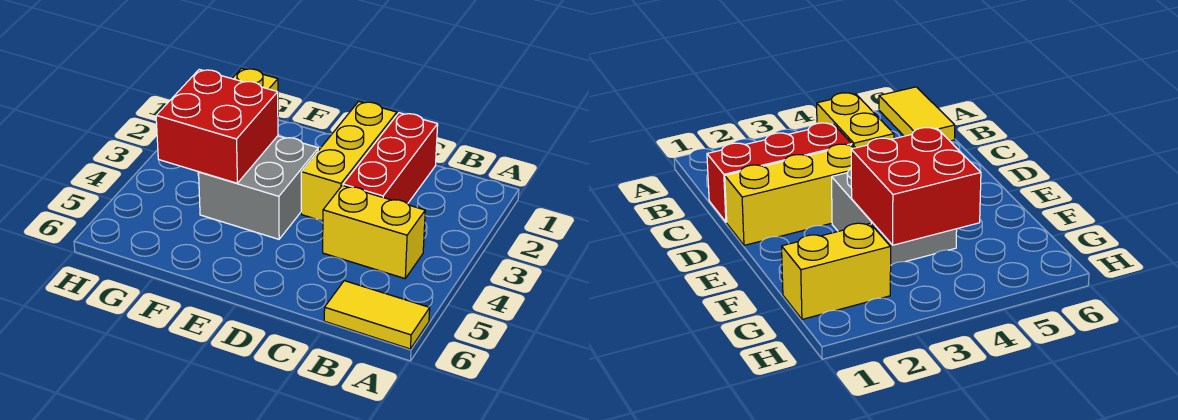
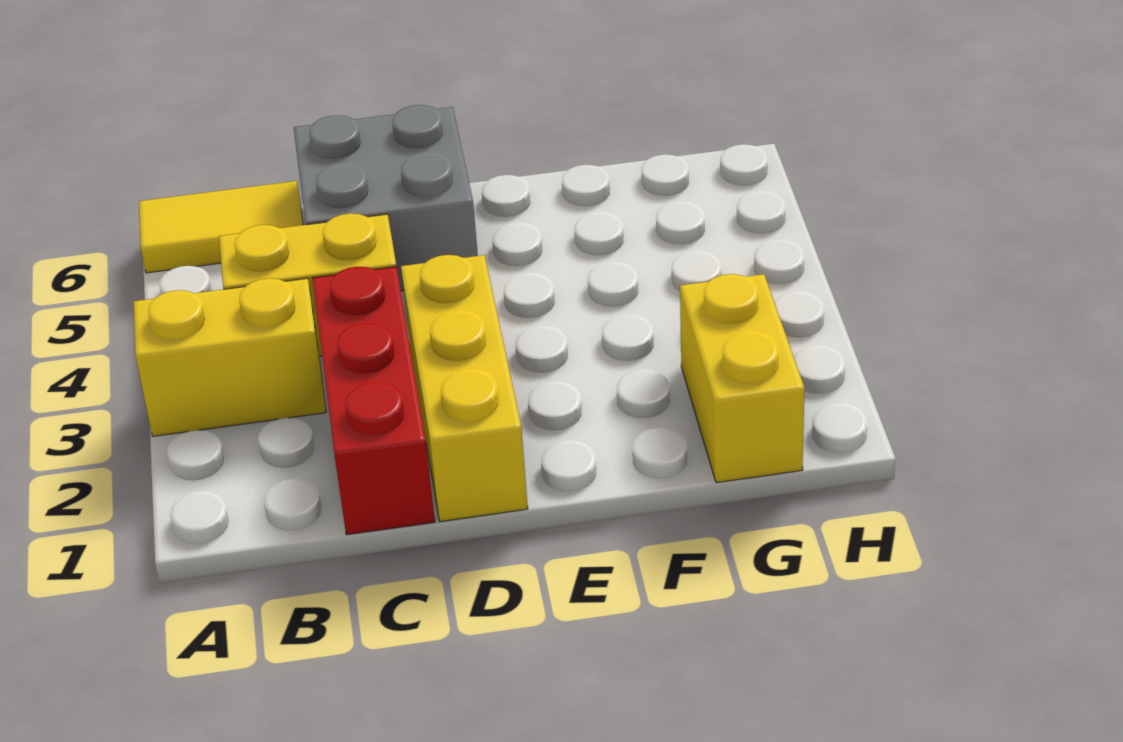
none -> yellow brick A3:B3 level 1
grey brick E3:F4 level 1 -> grey brick C5:D6 level 1
red brick F3:G4 level 2 -> none

